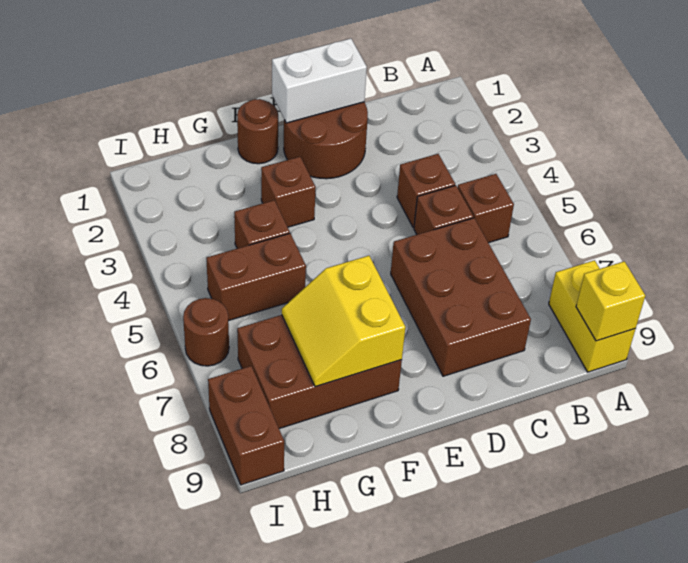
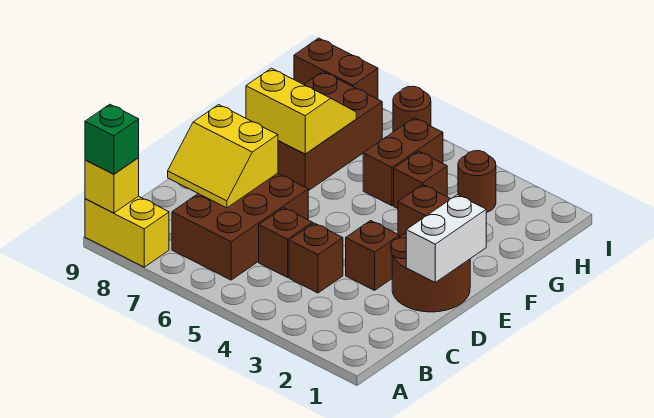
none -> green brick A9 level 3
brown brick B5 level 1 -> brown brick D3 level 1
brown brick C6:D8 level 1 -> brown brick B6:D7 level 1
none -> yellow slope C7:D8 level 2 top D
brown round brick F1 level 1 -> brown round brick H3 level 1

